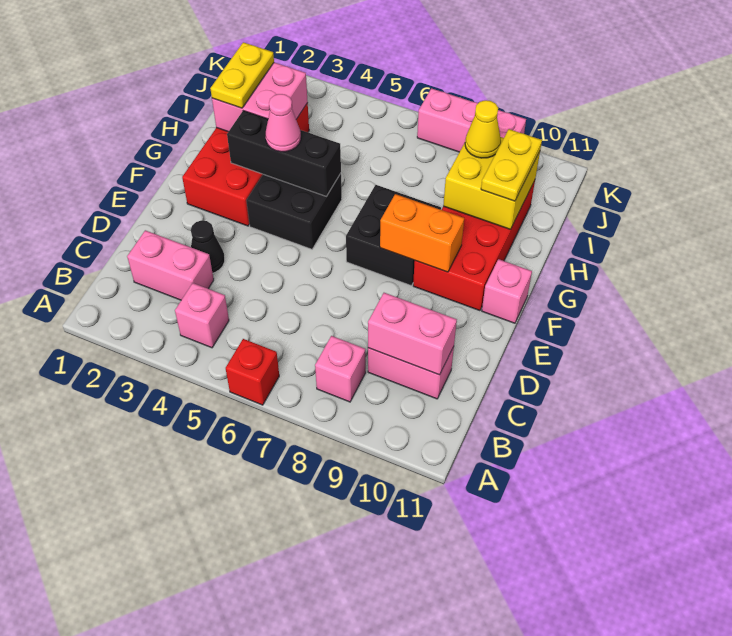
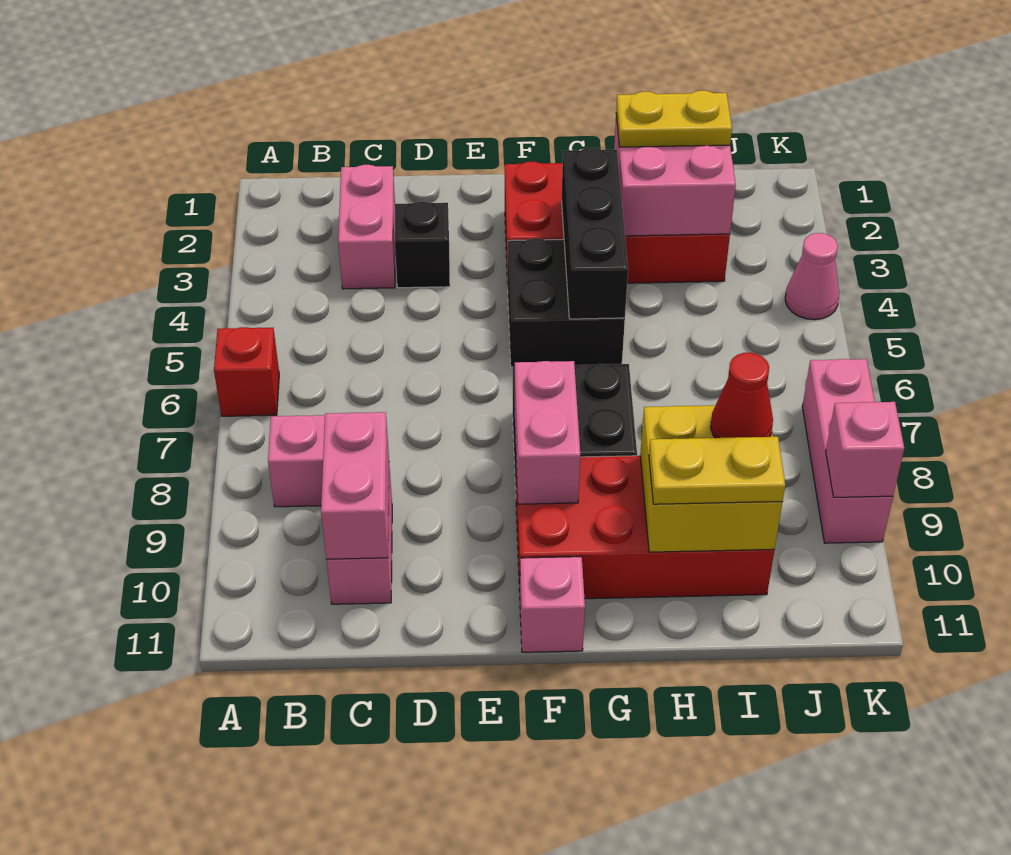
pink brick B4 level 1 -> pink brick K9 level 2
black cone D3 level 1 -> black brick D3 level 1
orange brick F8:F9 level 2 -> pink brick F8:F9 level 2
pink cone G4 level 3 -> pink cone K4 level 1
yellow cone I9 level 3 -> red cone I9 level 3

